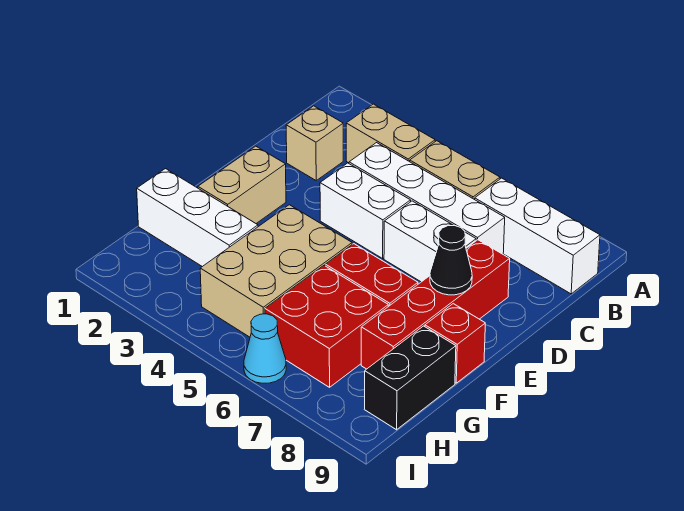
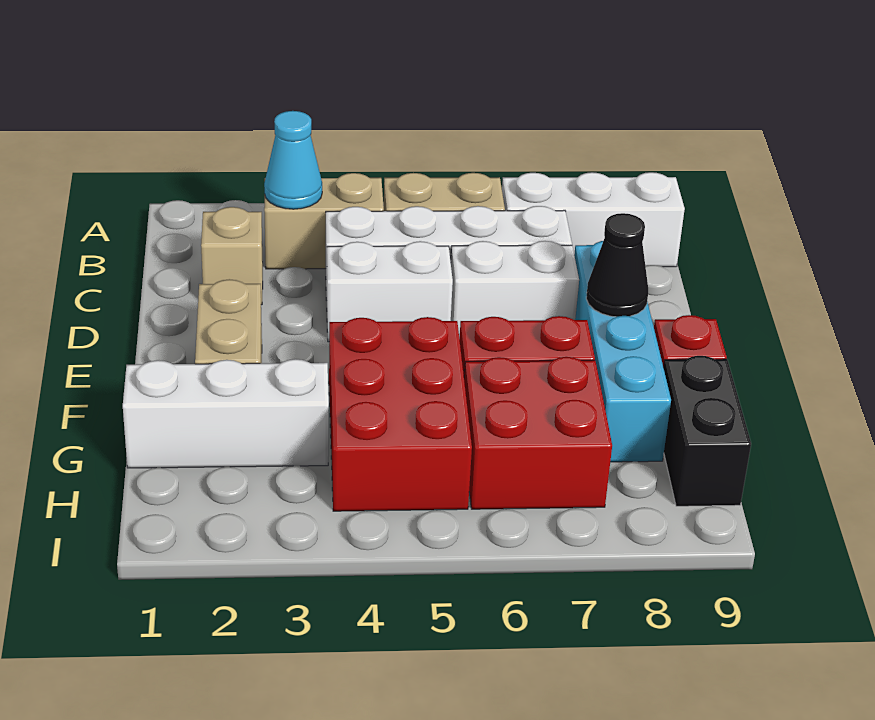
red brick D8:G8 level 1 -> cyan brick D8:G8 level 1
tan brick F4:H5 level 1 -> red brick F4:H5 level 1
cyan cone I6 level 1 -> cyan cone B3 level 2

